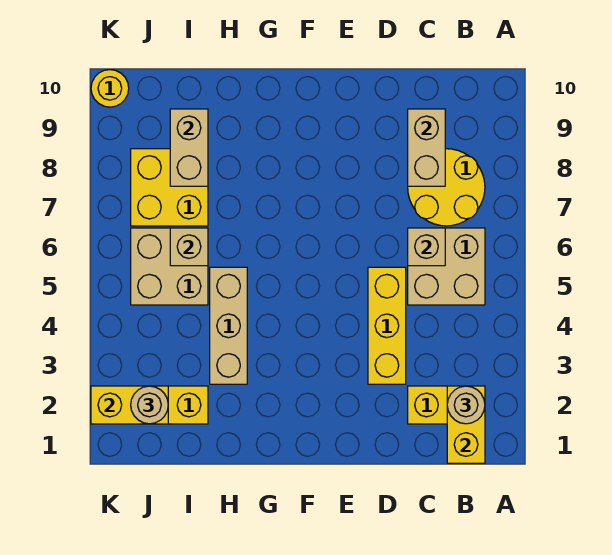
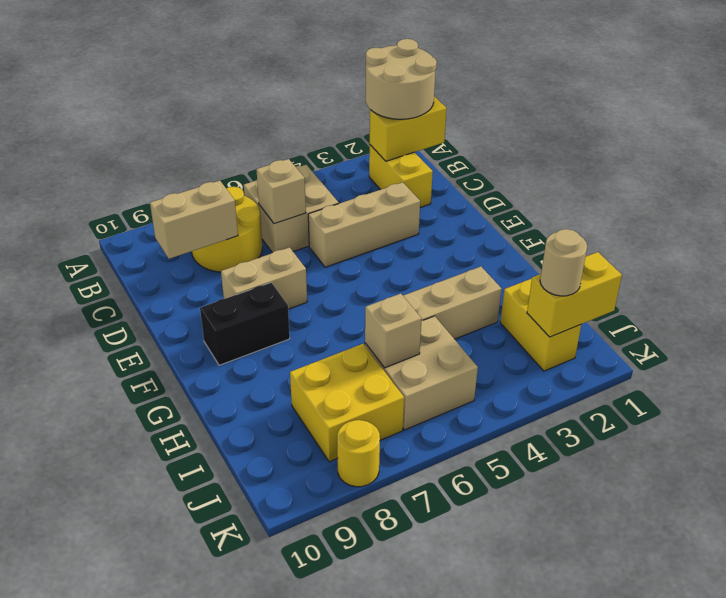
tan round brick B2 level 3 -> tan round brick A1:B2 level 3
yellow brick D3:D5 level 1 -> tan brick D3:D5 level 1
none -> black brick F8:F9 level 1
tan brick I8:I9 level 2 -> tan brick E7:E8 level 1
yellow brick J2:K2 level 2 -> yellow brick J1:J2 level 2
yellow round brick K10 level 1 -> yellow round brick K8 level 1

